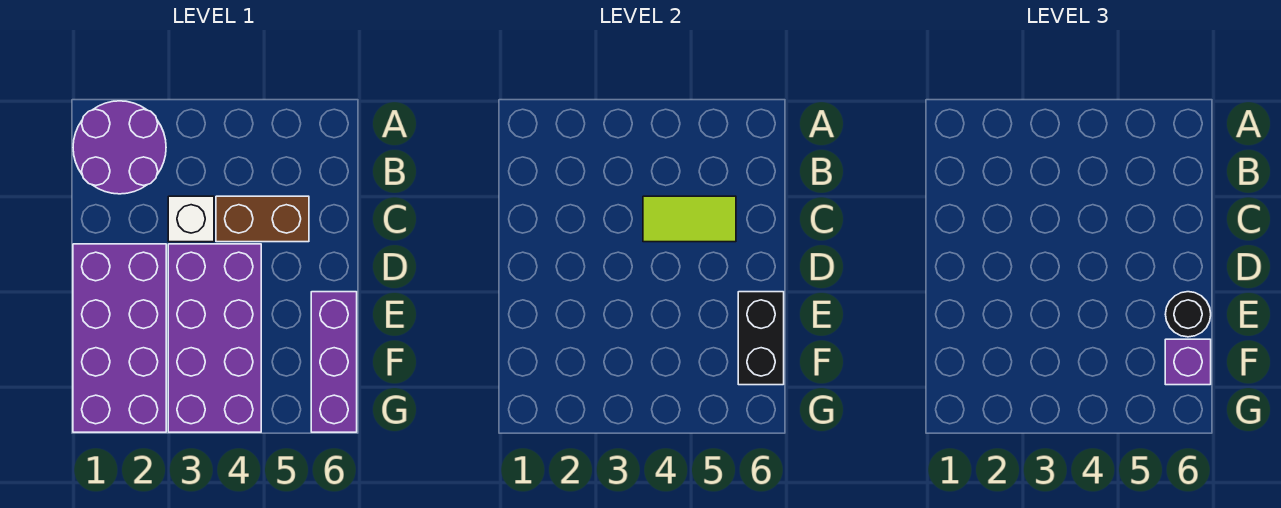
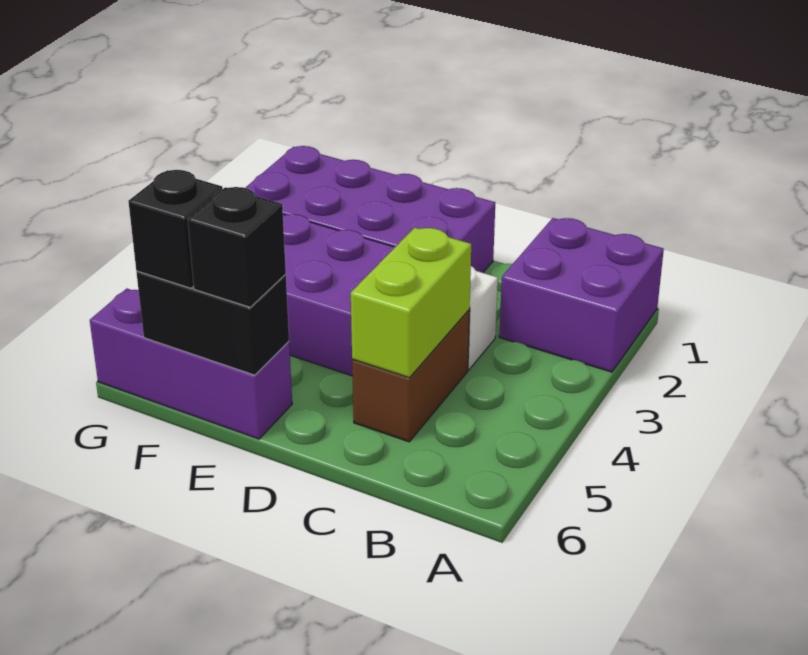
purple round brick A1:B2 level 1 -> purple brick A1:B2 level 1
lime tile C4:C5 level 2 -> lime brick C4:C5 level 2
black round brick E6 level 3 -> black brick E6 level 3
purple brick F6 level 3 -> black brick F6 level 3

